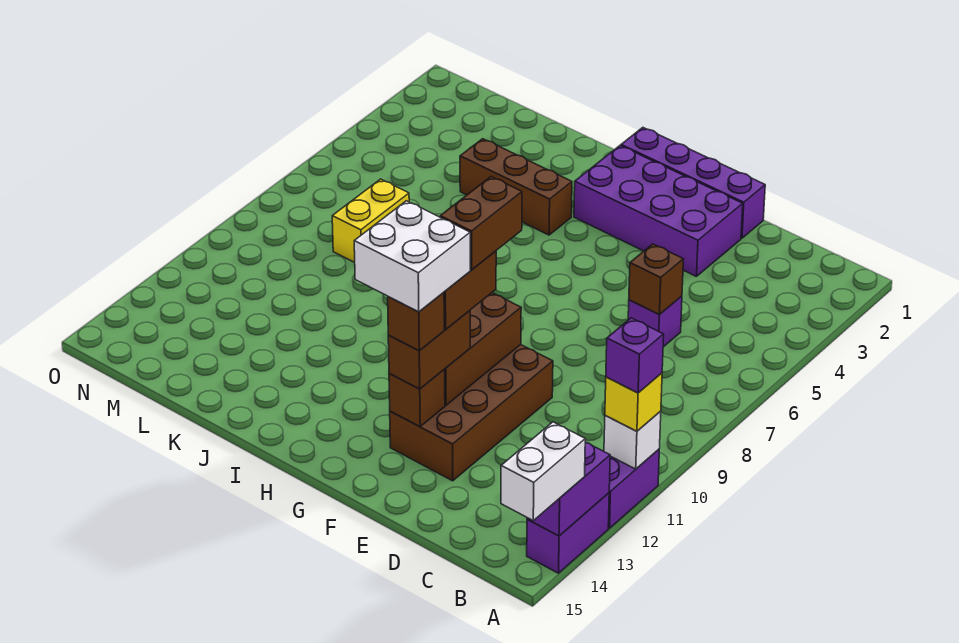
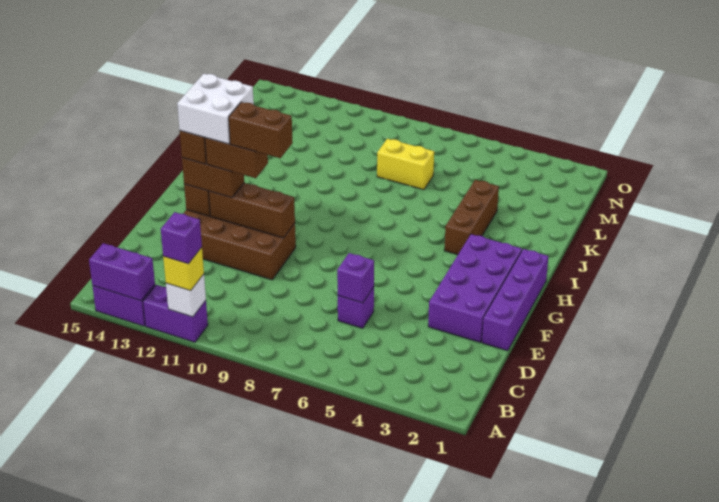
white brick A14:A15 level 3 -> none
brown brick D6 level 2 -> purple brick D6 level 2

